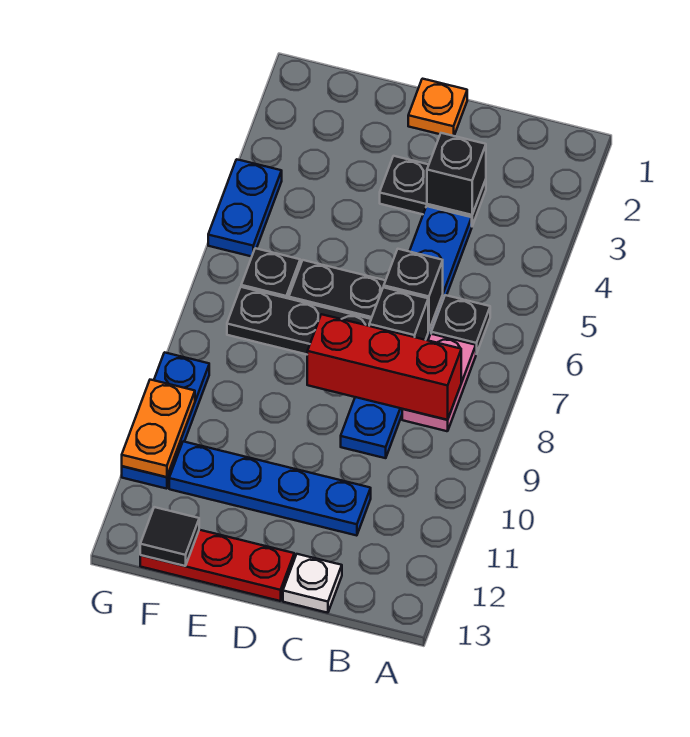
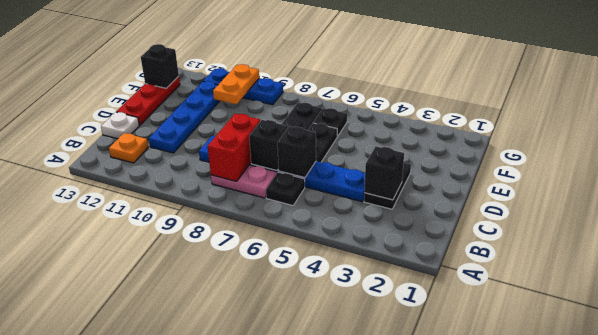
red brick B8:D8 level 2 -> red brick B8:C8 level 2
orange plate D1 level 1 -> orange plate B12 level 1
black tile F13 level 2 -> black brick F13 level 2
blue plate G4:G5 level 1 -> none
orange plate G10:G11 level 2 -> orange plate F10:G10 level 2

